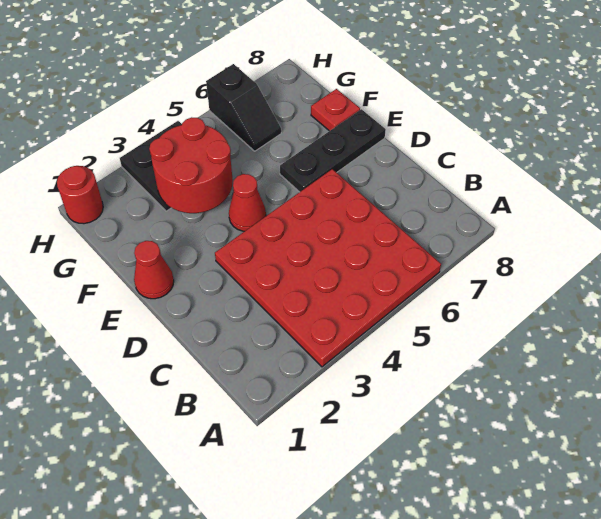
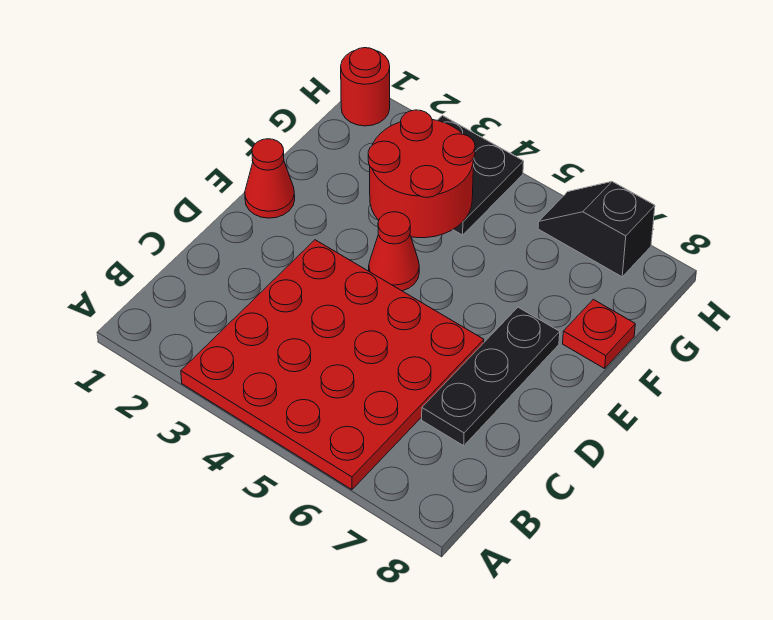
black plate E6:E8 level 1 -> black plate C7:E7 level 1
black slope G6:H6 level 1 top H -> black slope H6:H7 level 1 top 7

